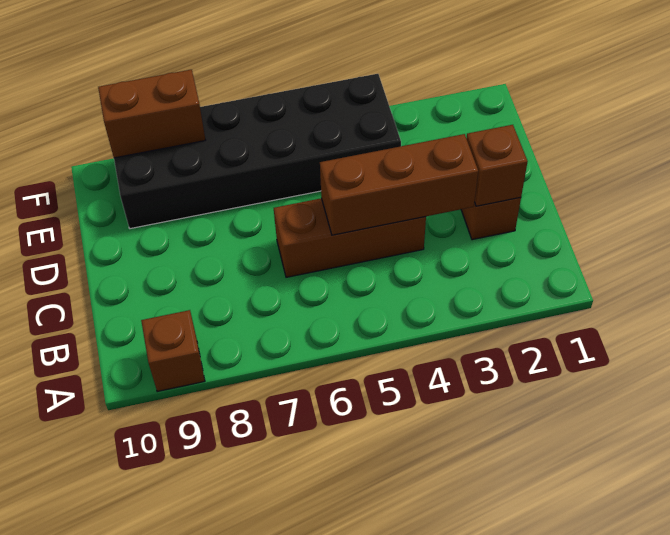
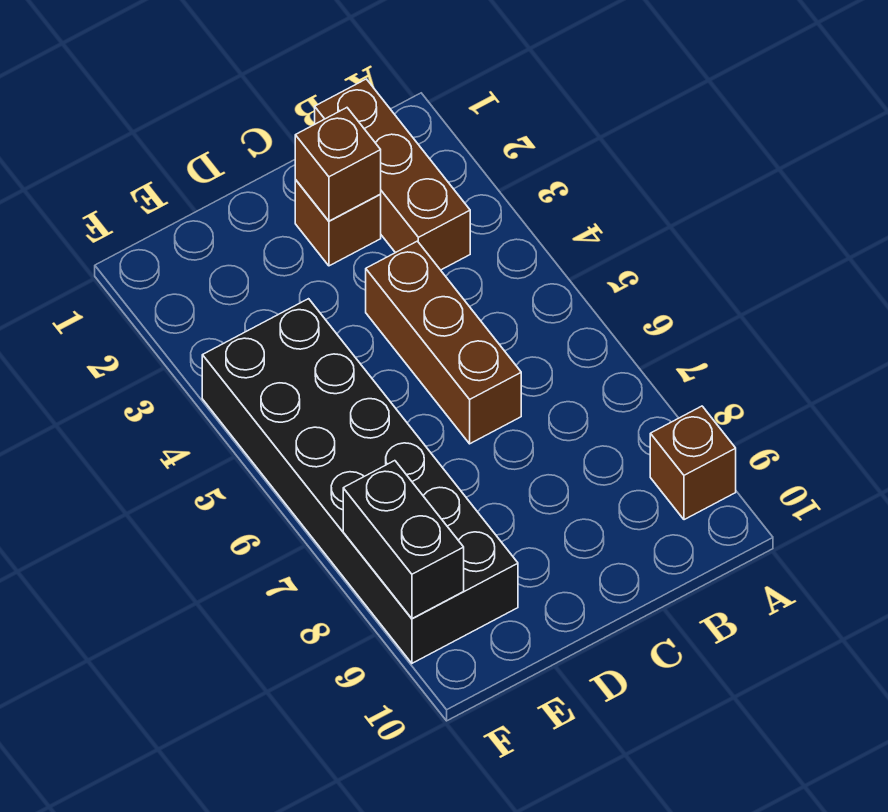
brown brick C3:C5 level 2 -> brown brick B1:B3 level 1
brown brick F8:F9 level 2 -> black brick F8:F9 level 2

